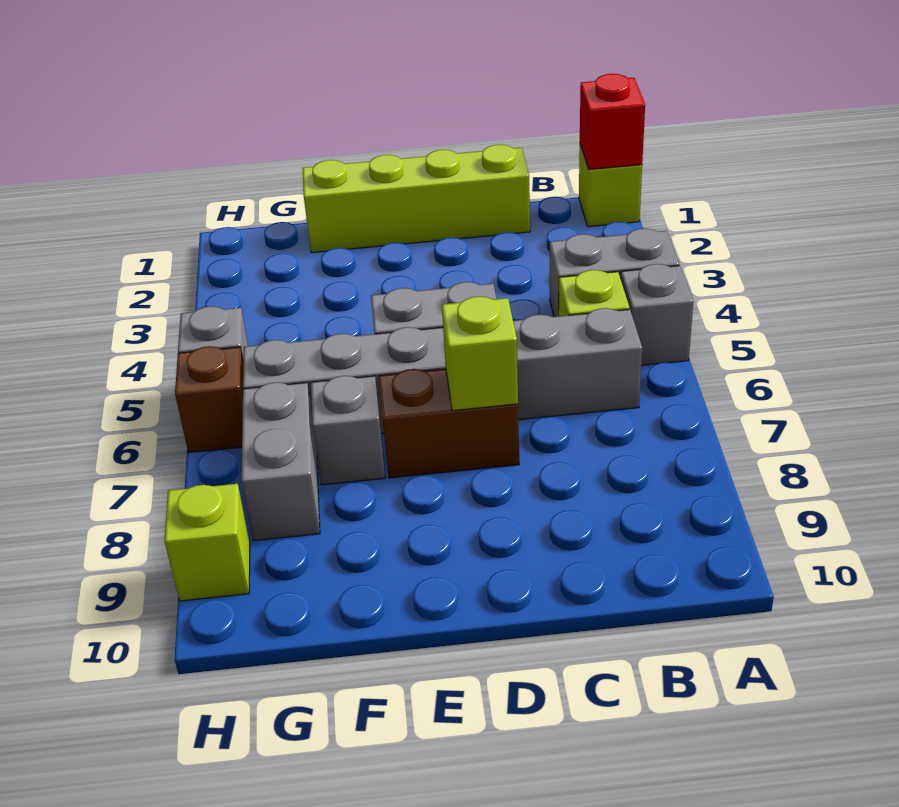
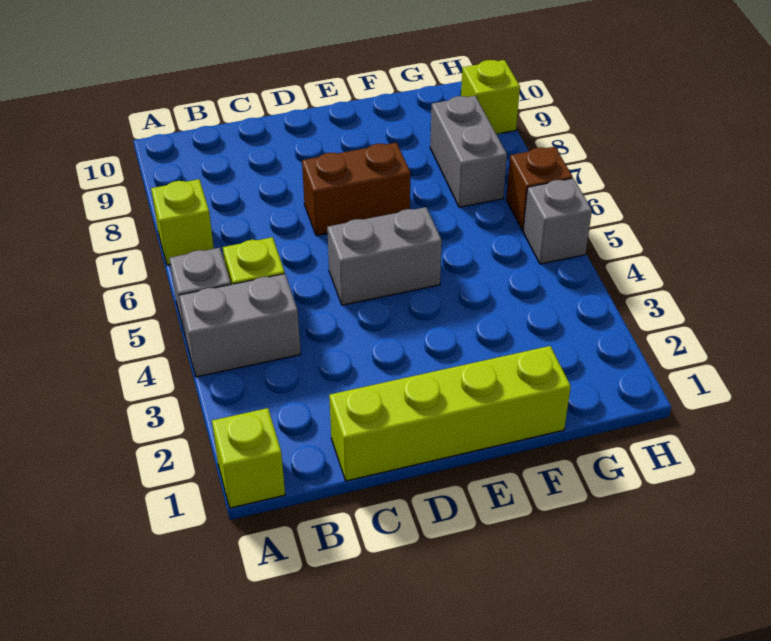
red brick A1 level 2 -> none
grey brick B6:G6 level 1 -> none
lime brick D7 level 2 -> lime brick A7 level 1
grey brick F7 level 1 -> none

